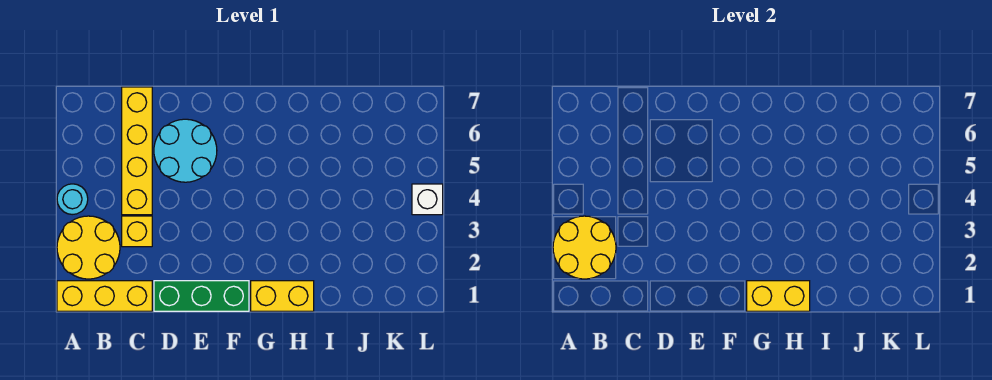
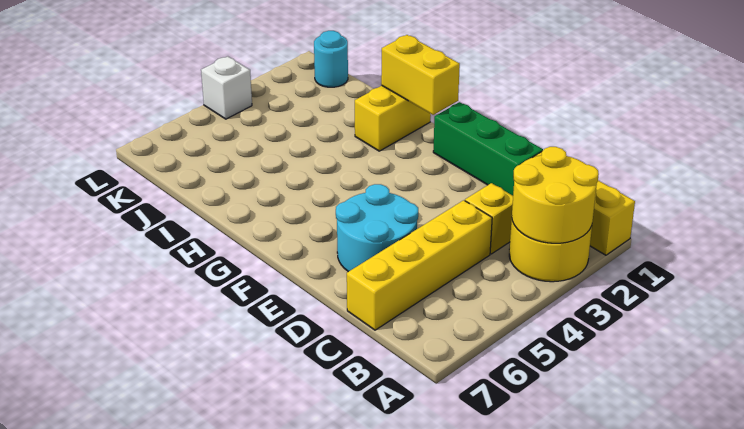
cyan round brick A4 level 1 -> cyan round brick K1 level 1
yellow brick G1:H1 level 1 -> yellow brick H1:H2 level 1

